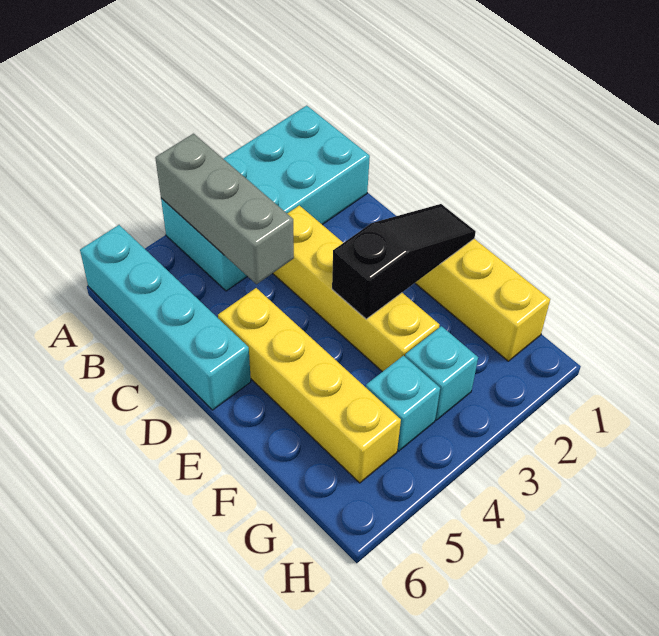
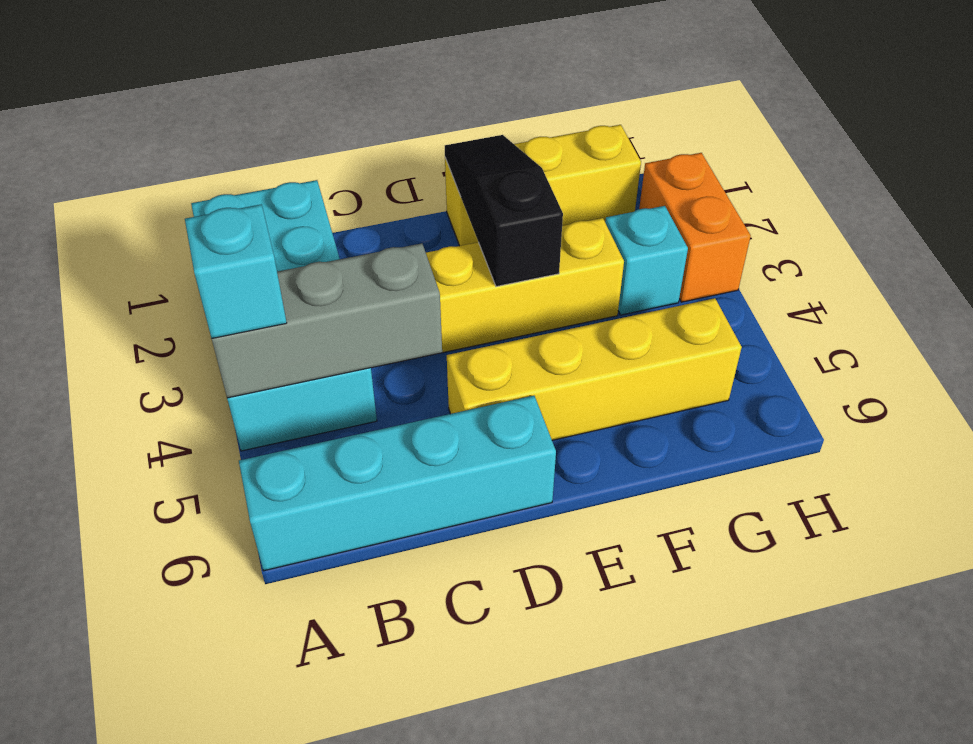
cyan brick G4 level 1 -> cyan brick A4 level 3
none -> orange brick H2:H3 level 1

